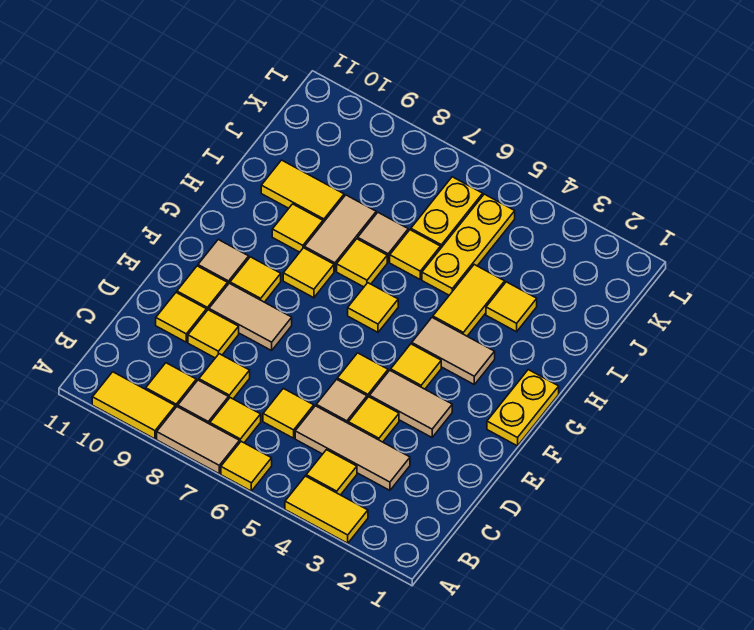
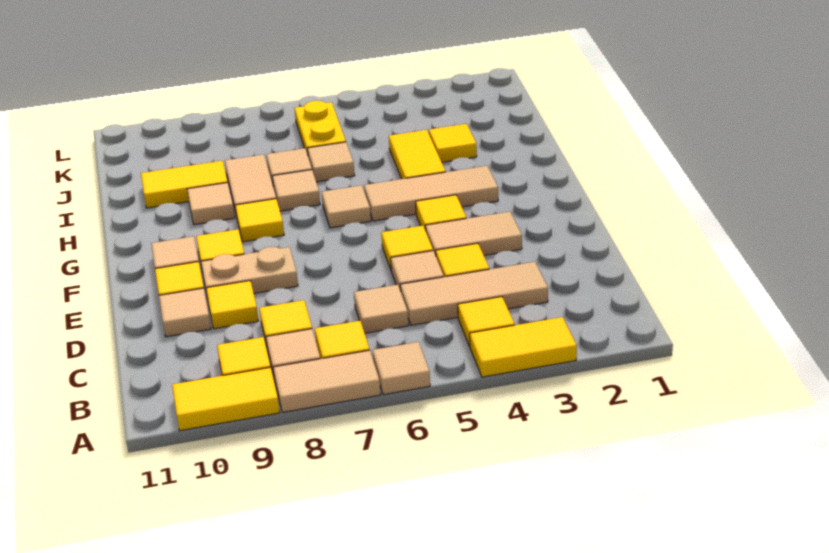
yellow tile A6 level 1 -> tan tile A6 level 1
yellow tile C6 level 1 -> tan tile C6 level 1
yellow tile D10 level 1 -> tan tile D10 level 1
tan tile E8:E9 level 1 -> tan plate E8:E9 level 1
yellow plate F1:G1 level 1 -> none
tan tile G3:G4 level 1 -> tan tile G3:G5 level 1
yellow tile G6 level 1 -> tan tile G6 level 1
yellow tile H7 level 1 -> tan tile H7 level 1
yellow tile H9 level 1 -> tan tile H9 level 1
yellow plate I5:K5 level 1 -> none
yellow tile I6 level 1 -> tan tile I6 level 1

